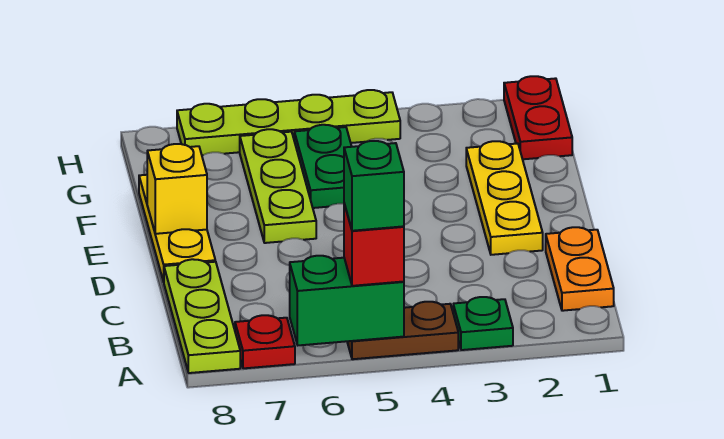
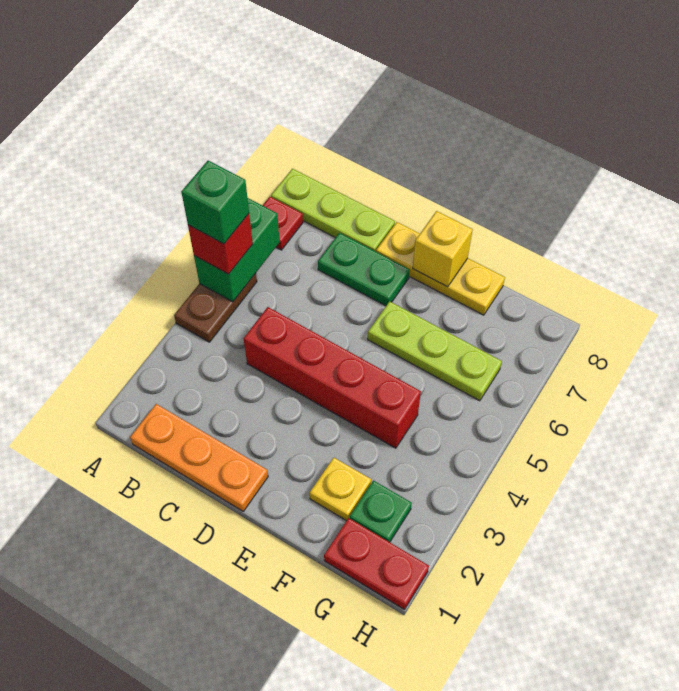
green plate A3 level 1 -> green plate G2 level 1
orange plate B1:C1 level 1 -> orange plate B1:D1 level 1
none -> red brick C4:F4 level 1
yellow plate D2:F2 level 1 -> yellow plate F2 level 1
green plate F5:G5 level 1 -> green plate C7:D7 level 1
lime plate H4:H7 level 1 -> none

